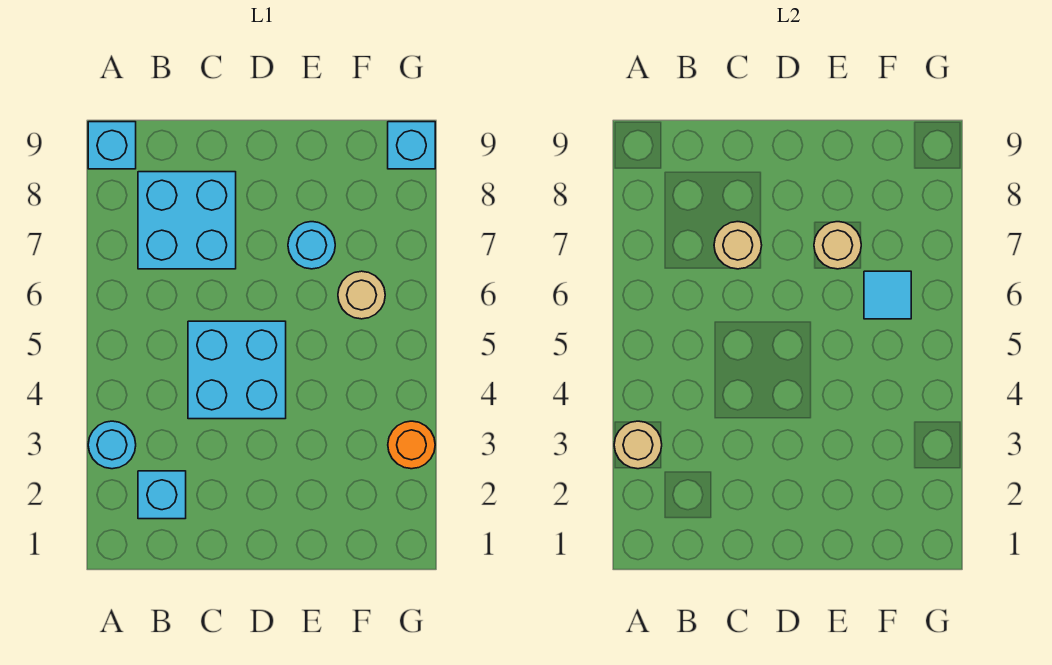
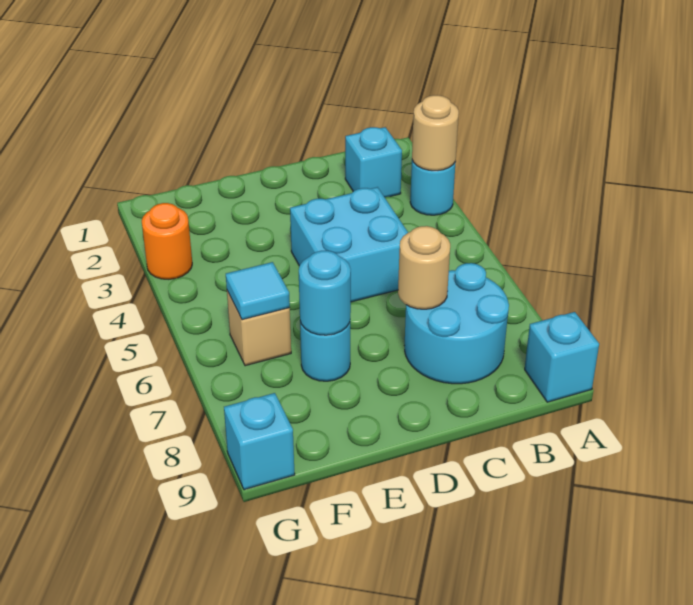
cyan brick B7:C8 level 1 -> cyan round brick B7:C8 level 1
tan round brick E7 level 2 -> cyan round brick E7 level 2
tan round brick F6 level 1 -> tan brick F6 level 1

